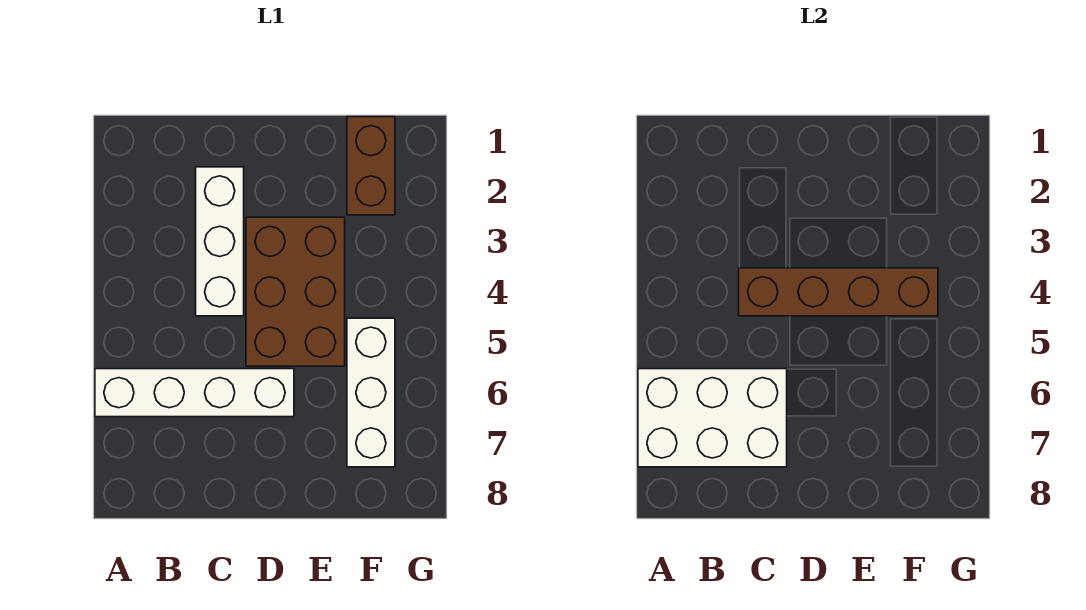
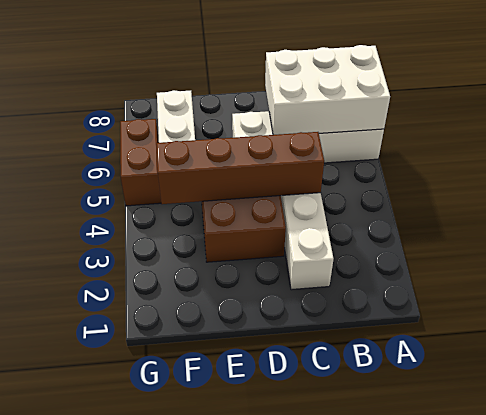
brown brick F1:F2 level 1 -> brown brick G5:G6 level 1

